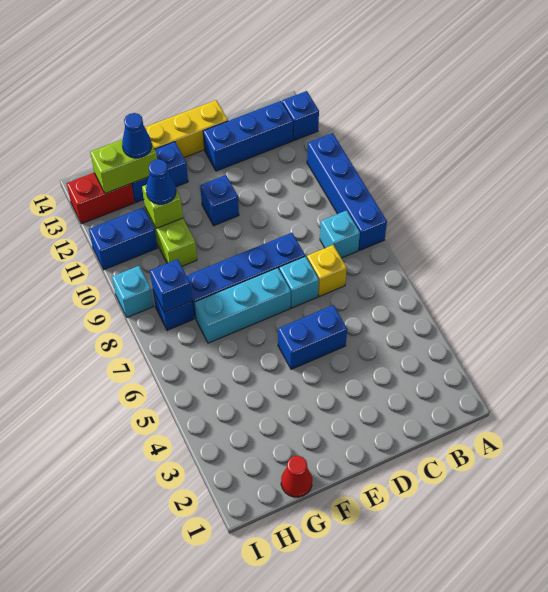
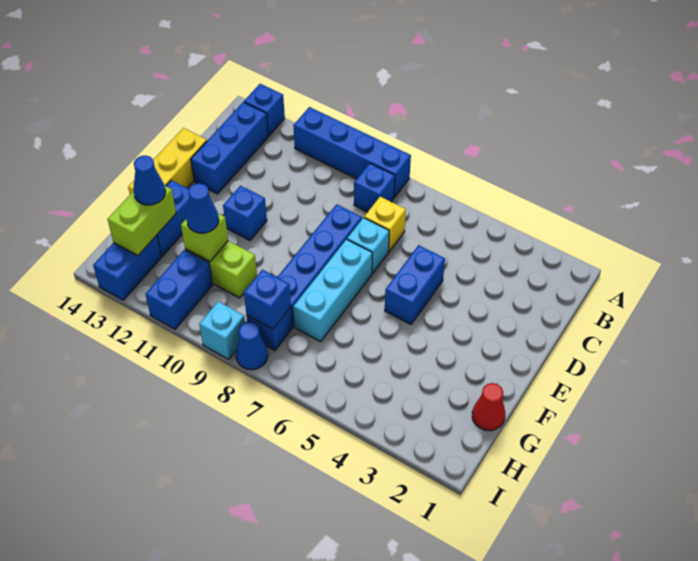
cyan brick B8 level 1 -> blue brick B8 level 1
red brick H13:I13 level 1 -> blue brick H13:I13 level 1
none -> blue cone I8 level 1

